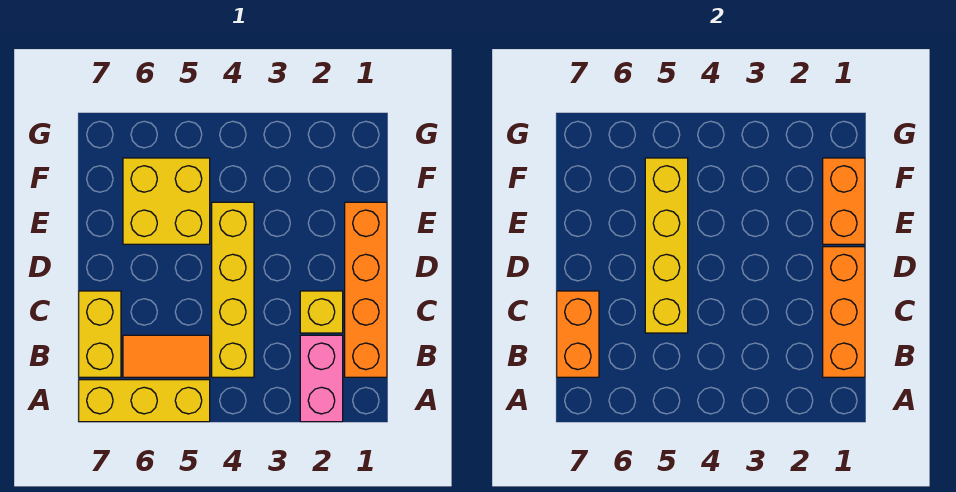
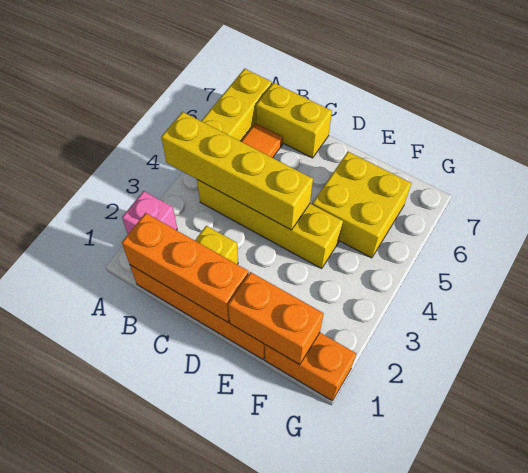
pink brick A2:B2 level 1 -> pink brick A2 level 1
orange brick B7:C7 level 2 -> orange brick F1:G1 level 1
yellow brick C5:F5 level 2 -> yellow brick A4:D4 level 2

